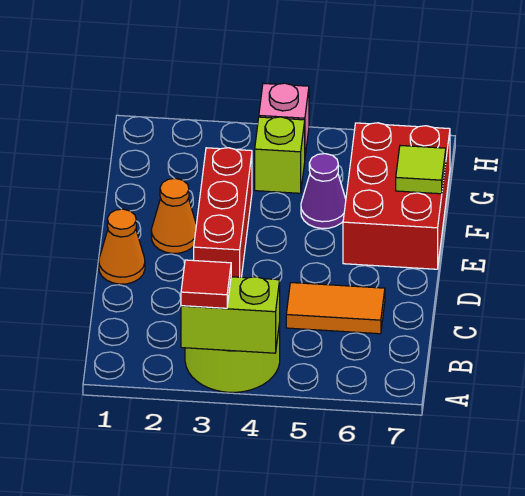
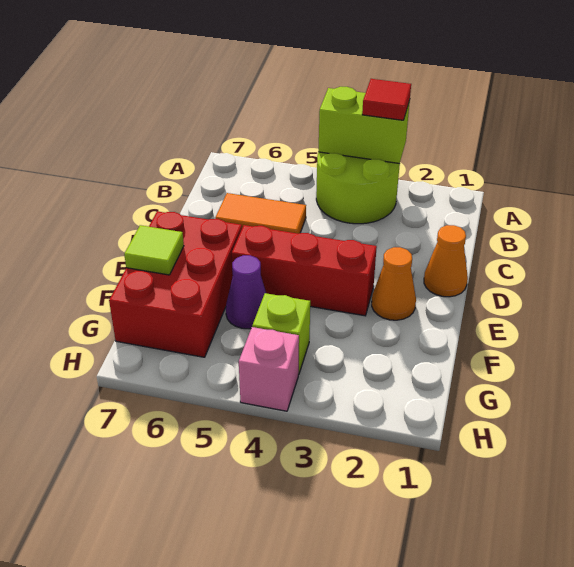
red brick D3:F3 level 1 -> red brick E3:E5 level 1

